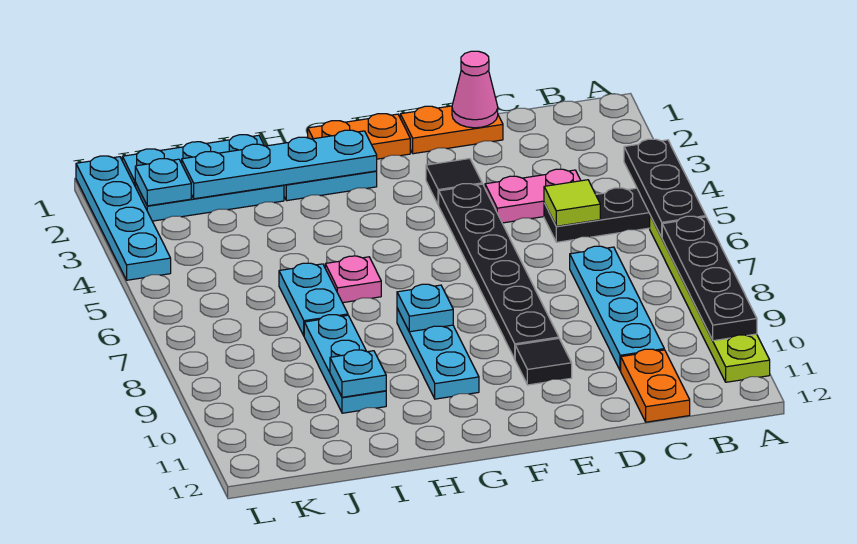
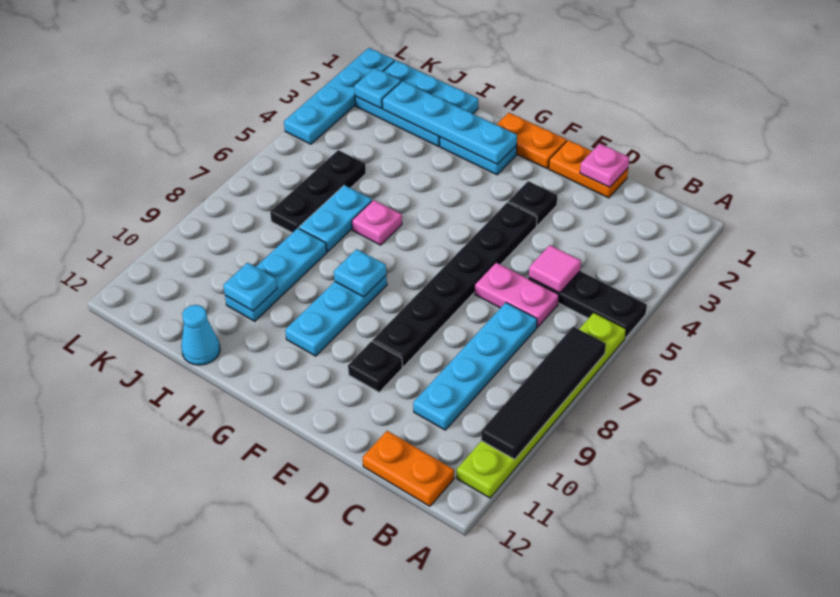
black plate A4:A6 level 2 -> black plate J5:J7 level 1
black plate A7:A10 level 2 -> black tile A7:A10 level 2
pink plate C4:D4 level 1 -> pink plate C6:D6 level 1
lime tile C5 level 2 -> pink tile C5 level 2
orange plate C11:C12 level 1 -> orange plate B12:C12 level 1
pink cone D1 level 2 -> pink plate D1 level 2
black tile E3 level 1 -> black plate E3 level 1
black tile E10 level 1 -> black plate E10 level 1
none -> cyan cone I12 level 1

